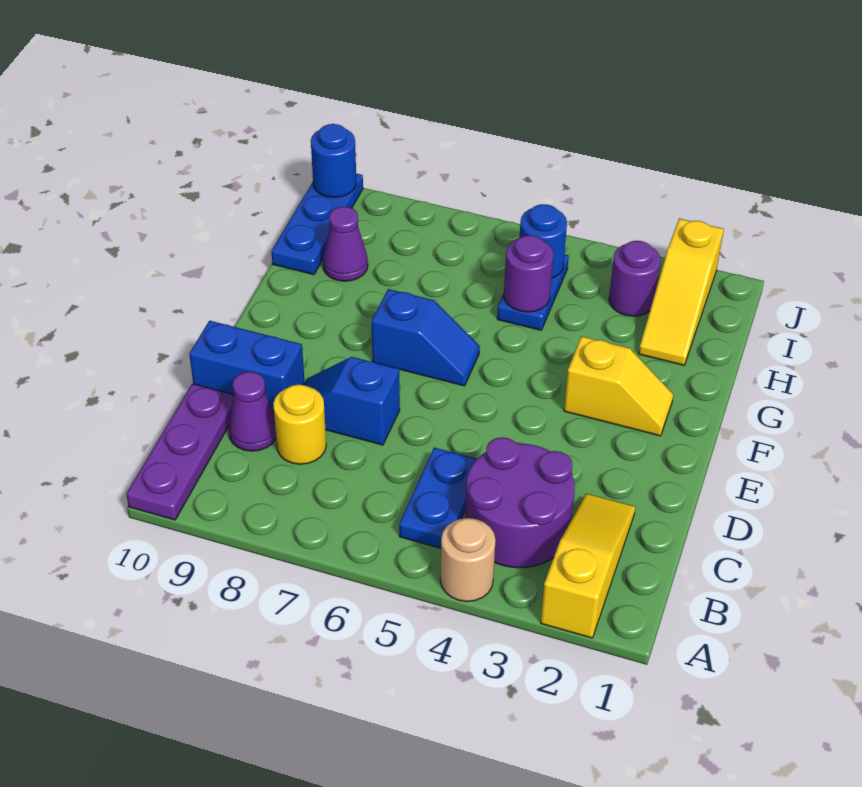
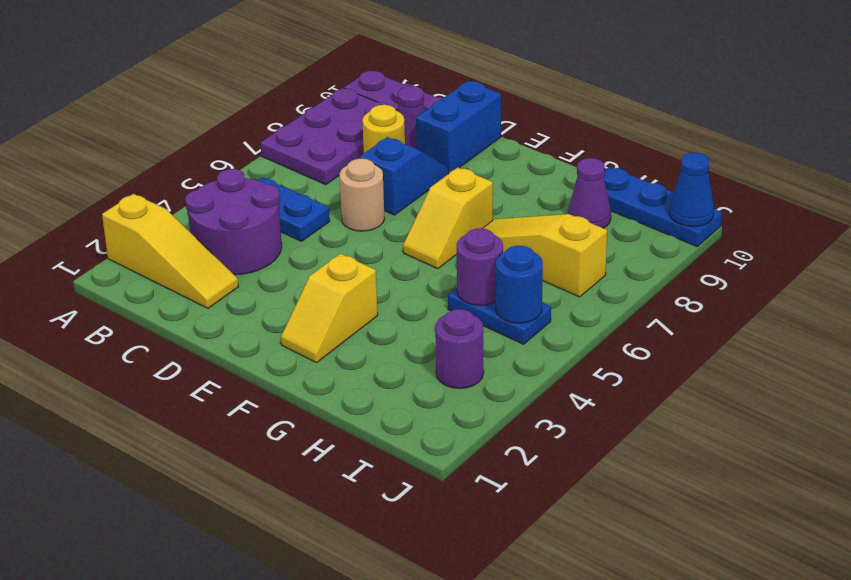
tan round brick A4 level 1 -> tan round brick D6 level 1
none -> purple plate A7:B9 level 1
blue slope F6:F7 level 1 top 7 -> yellow slope F6:F7 level 1 top 7
yellow slope H2:J2 level 1 top J -> yellow slope G7:I7 level 1 top I
blue round brick J10 level 2 -> blue cone J10 level 2

